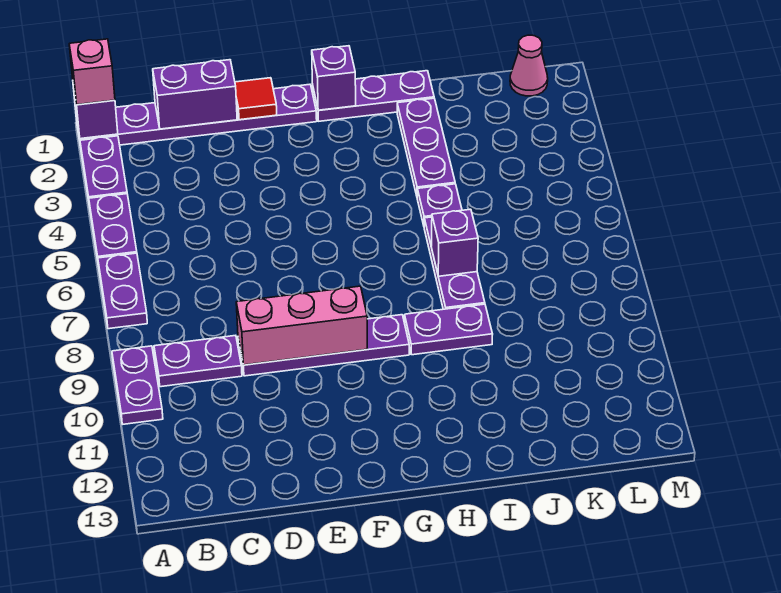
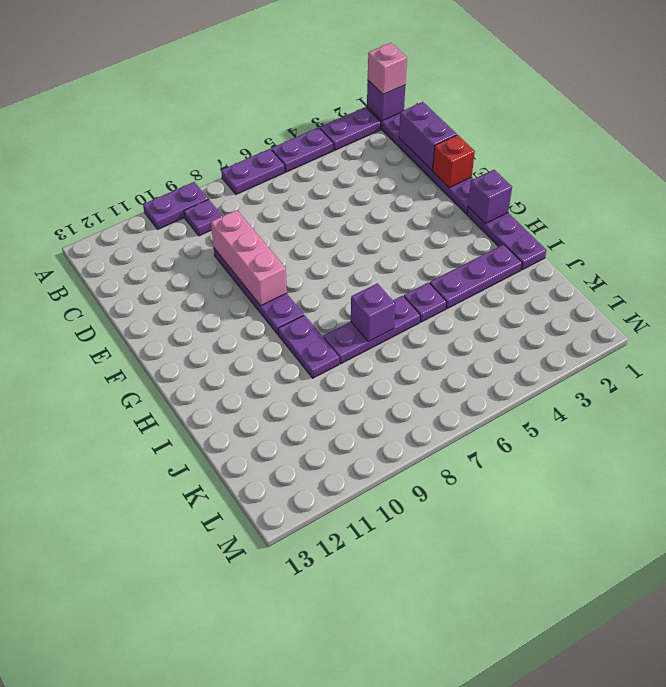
purple plate B9:C9 level 1 -> purple plate B9 level 1
red tile E1 level 2 -> red brick E1 level 2
pink cone L1 level 1 -> none

